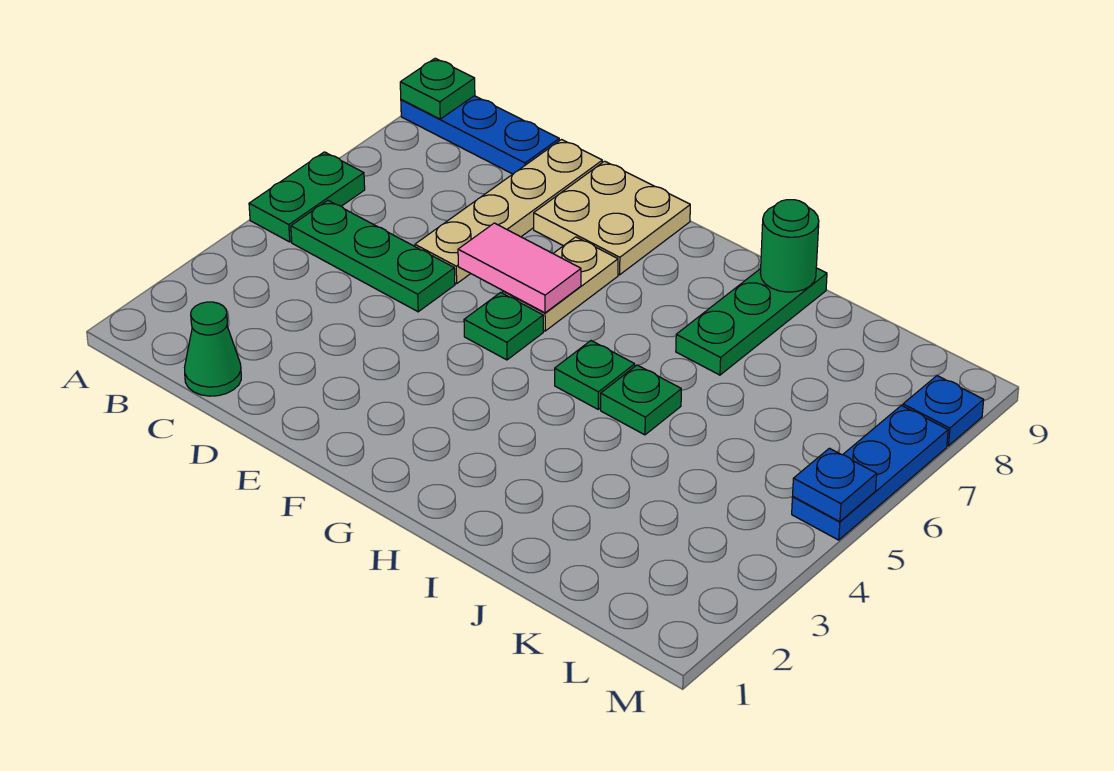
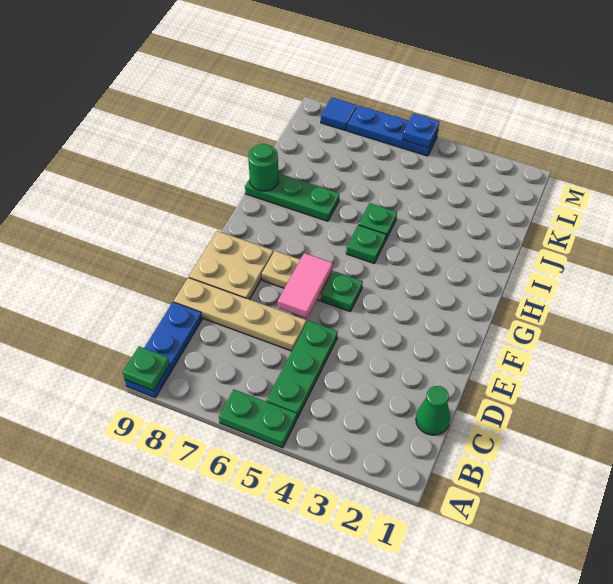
blue plate M8 level 1 -> blue tile M8 level 1

